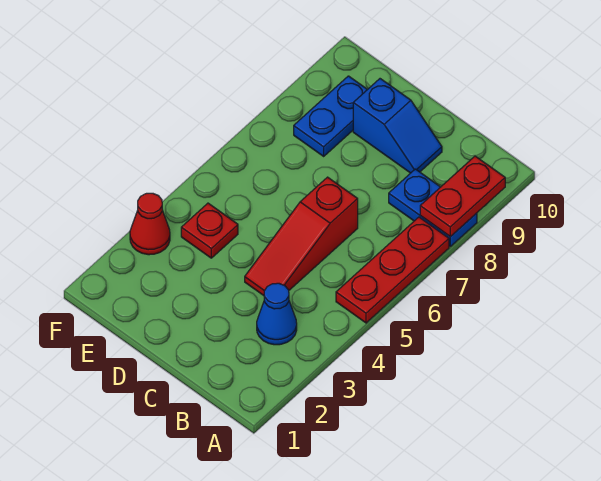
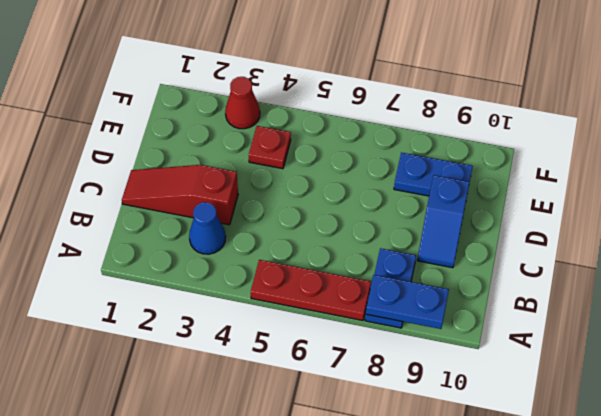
red plate A8:A9 level 2 -> blue plate A8:A9 level 2
red slope C4:C6 level 1 top 6 -> red slope C1:C3 level 1 top 3

